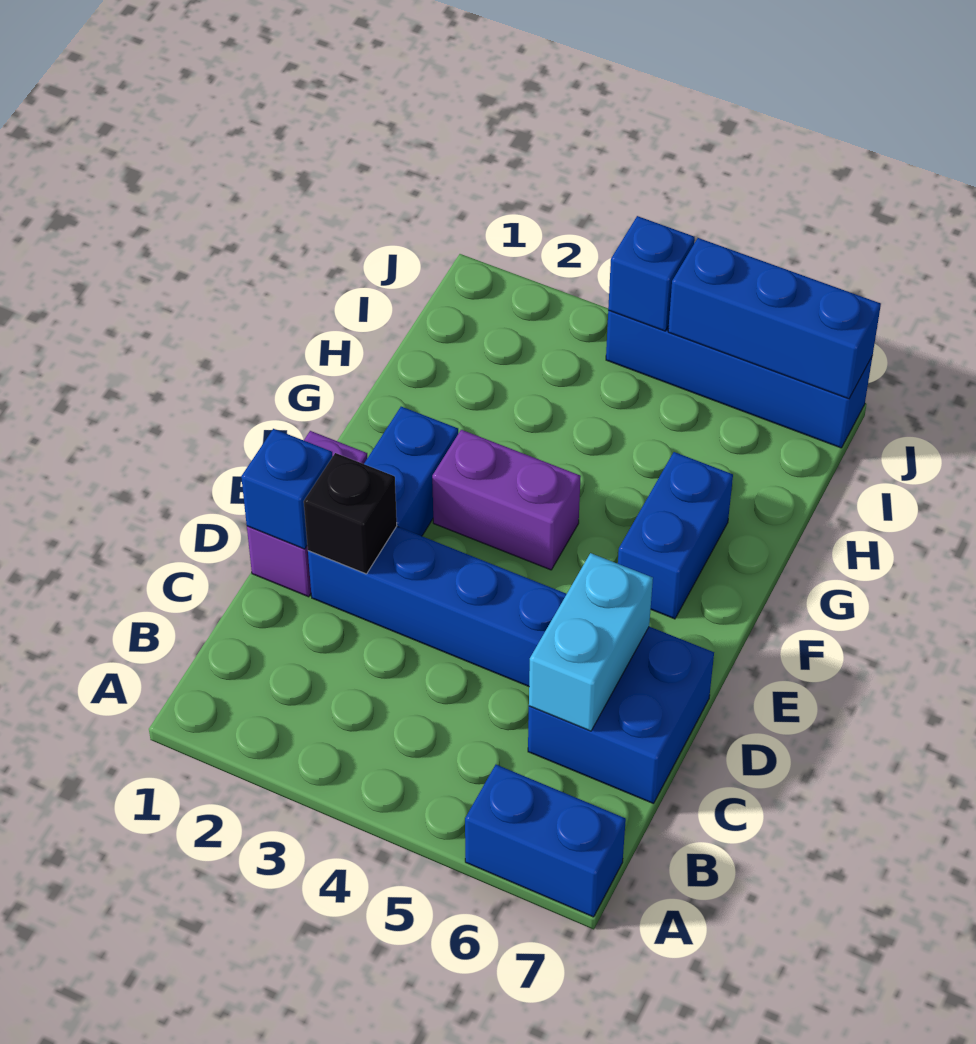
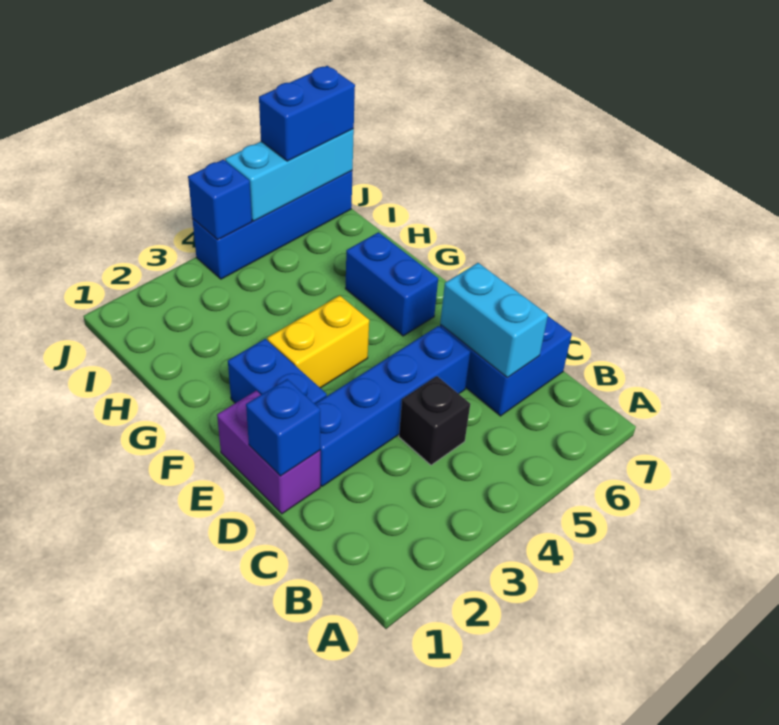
blue brick A6:A7 level 1 -> blue brick J6:J7 level 3
black brick D2 level 2 -> black brick C4 level 1
purple brick F3:F4 level 1 -> yellow brick F3:F4 level 1
blue brick J5:J7 level 2 -> cyan brick J5:J7 level 2

